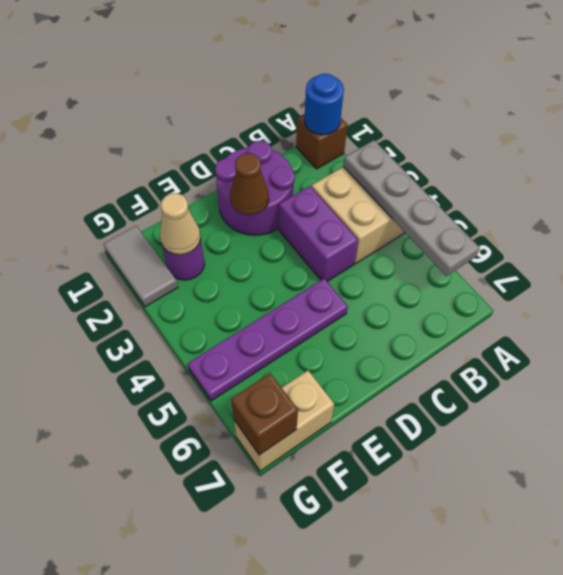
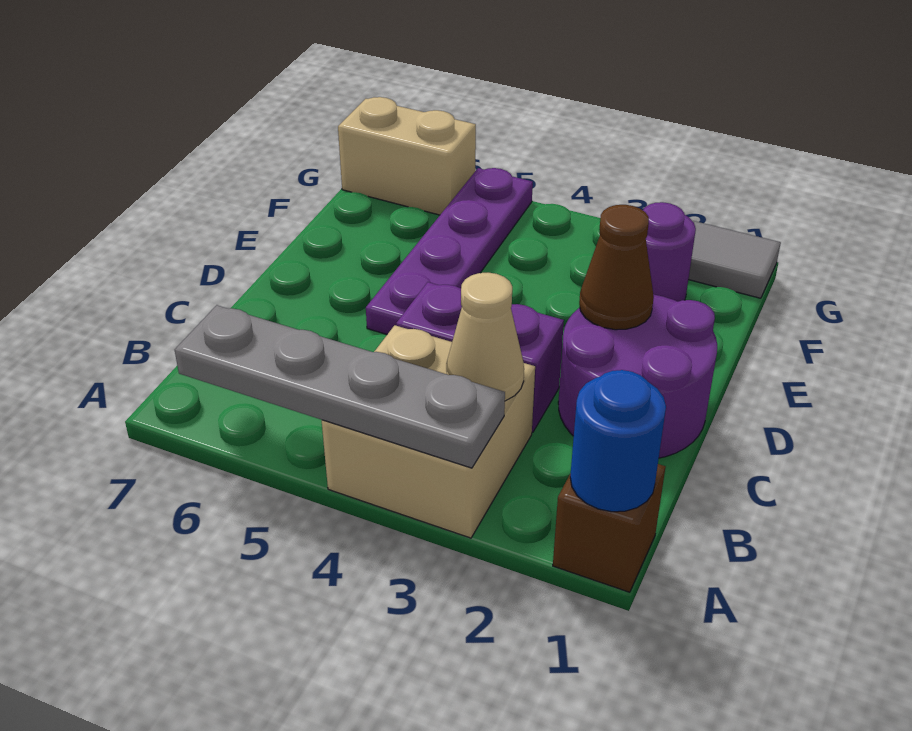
tan cone F2 level 2 -> tan cone B3 level 2
tan brick F7:G7 level 1 -> tan brick G6:G7 level 1
brown brick G7 level 2 -> none

